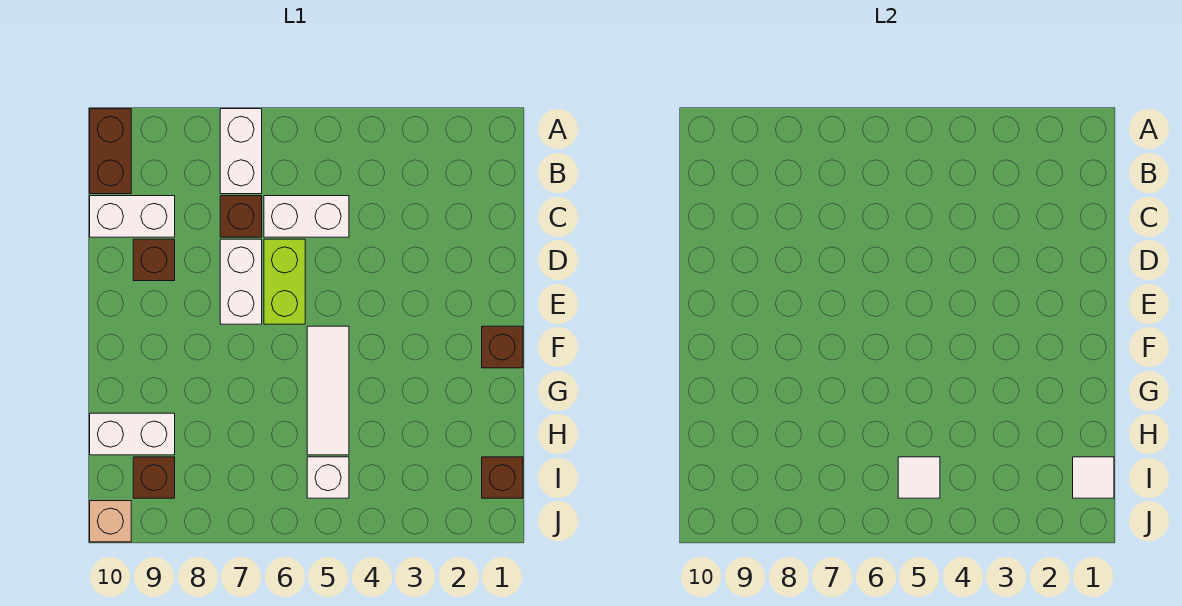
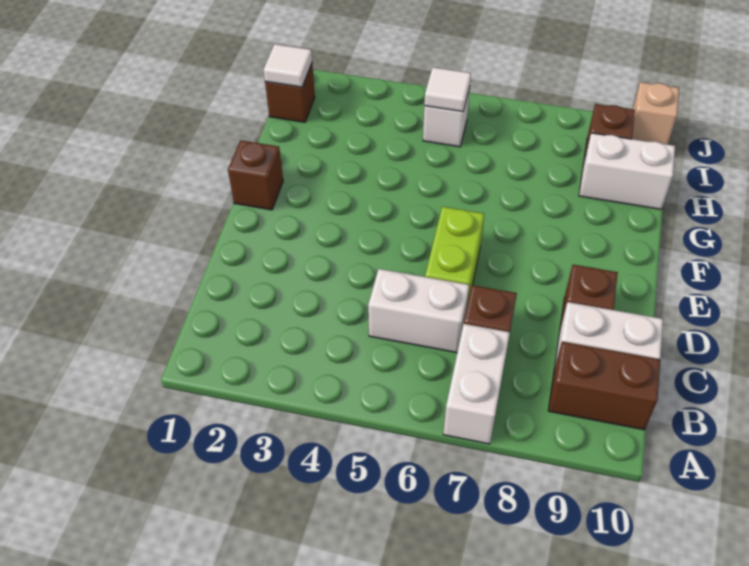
brown brick A10:B10 level 1 -> brown brick B9:B10 level 1
white brick D7:E7 level 1 -> none
white tile F5:H5 level 1 -> none

